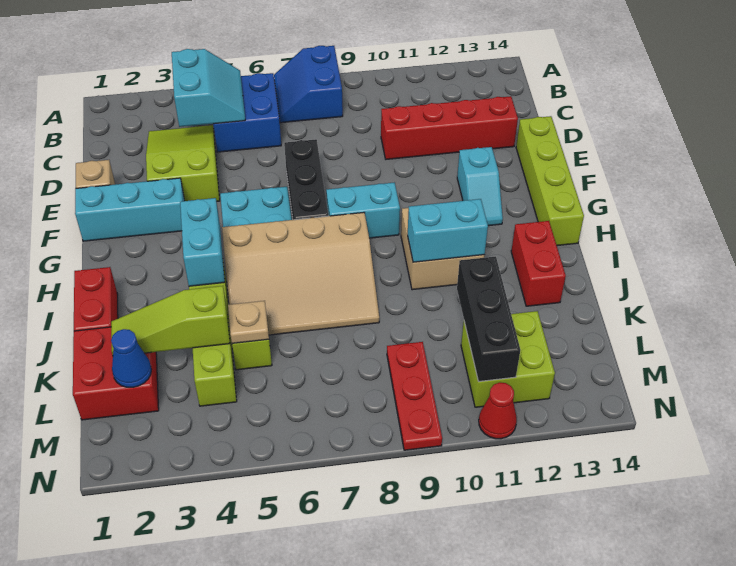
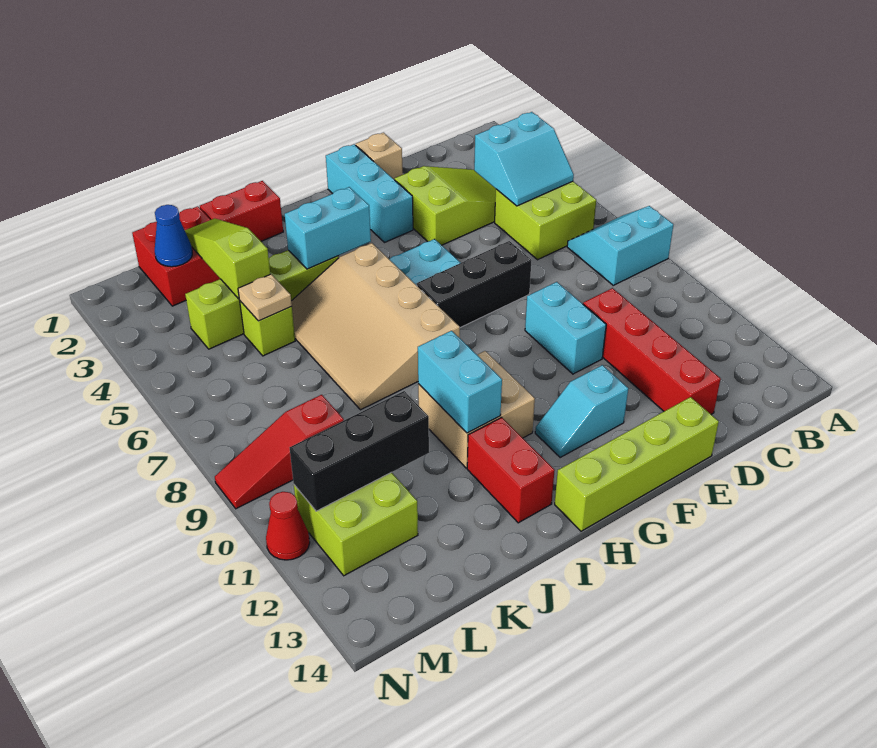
blue slope A7:B8 level 1 top 8 -> cyan slope A7:B8 level 1 top 8
blue brick B5:C6 level 1 -> lime brick B5:C6 level 1
cyan brick G8:G9 level 1 -> cyan brick E9:E10 level 1
red brick I13:J13 level 1 -> red brick I12:I13 level 1
red plate L9:N9 level 1 -> red slope L9:N9 level 1 top L

